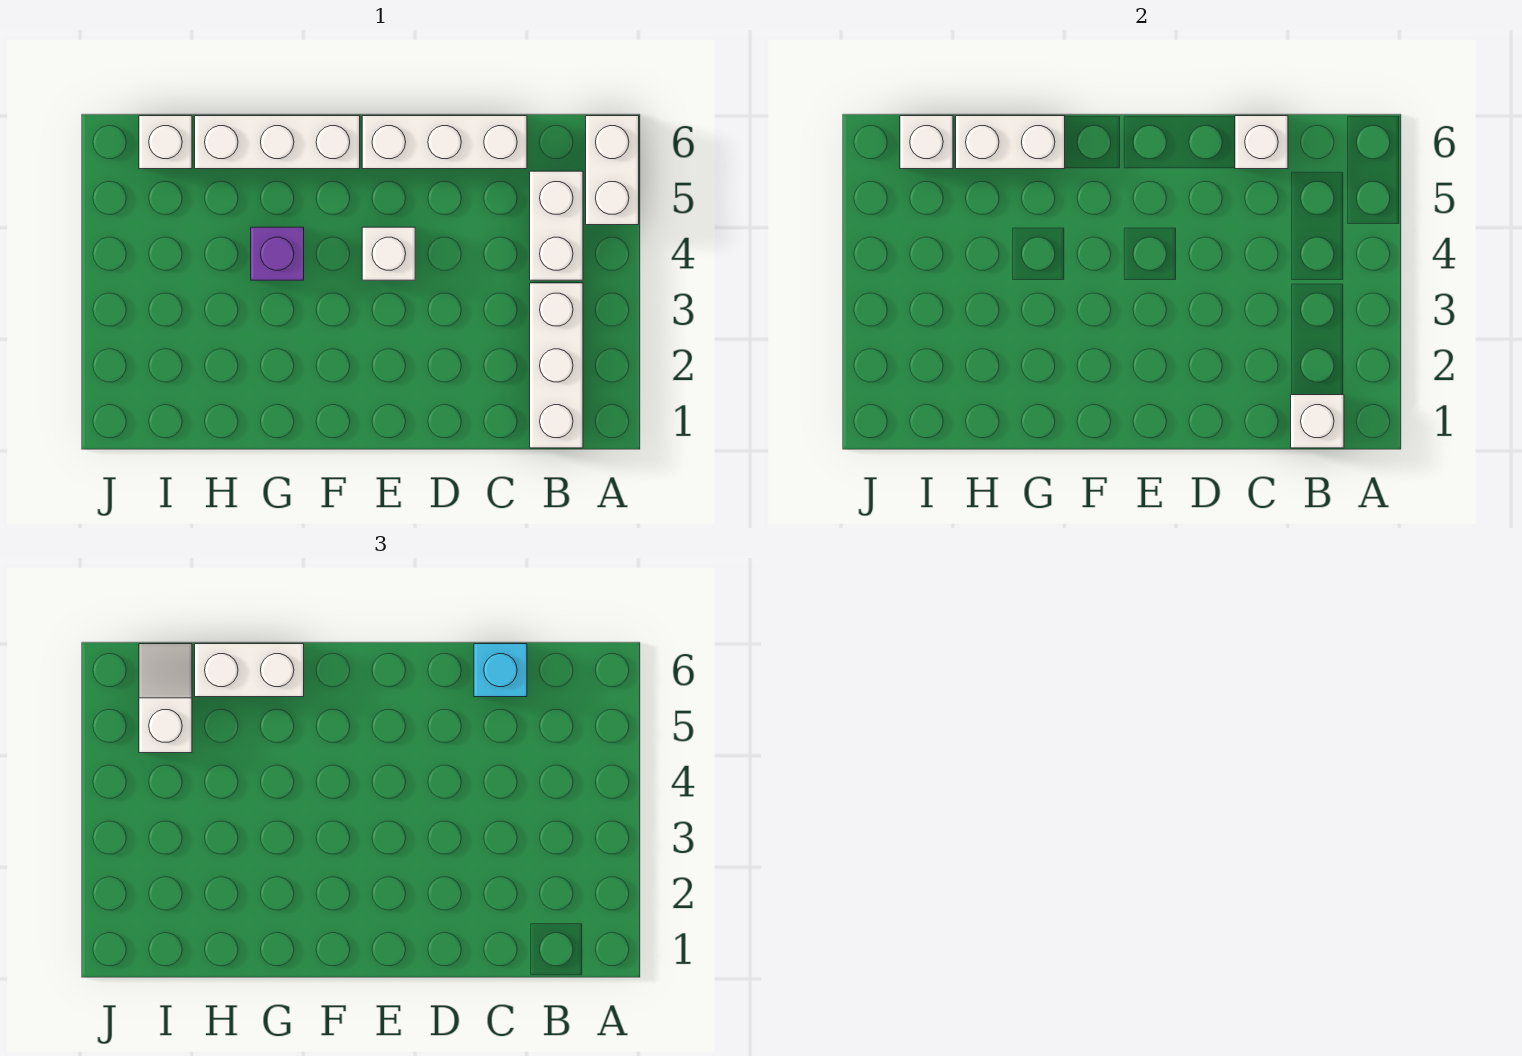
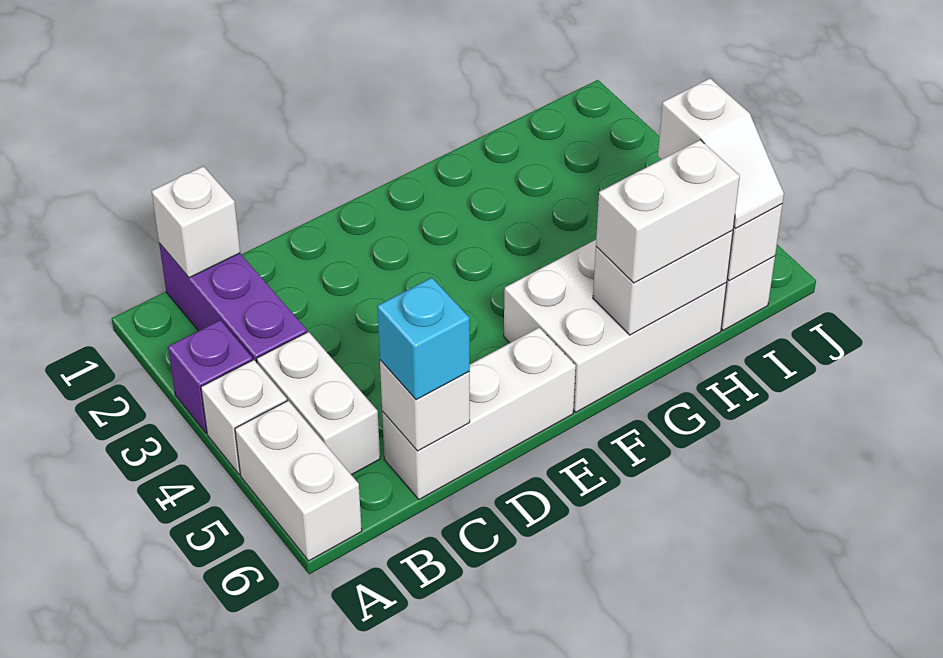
white brick B1:B3 level 1 -> purple brick B1:B3 level 1
white brick E4 level 1 -> white brick A4 level 1
white brick F6:H6 level 1 -> white brick F5:H6 level 1
purple brick G4 level 1 -> purple brick A3 level 1

